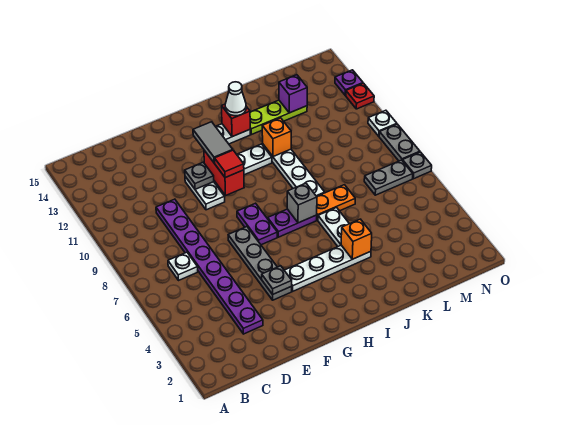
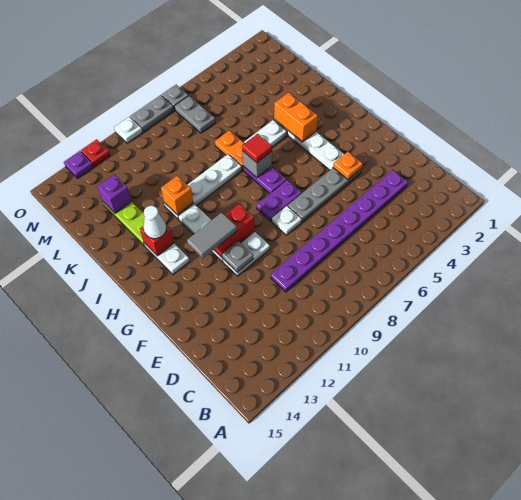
white plate C7 level 1 -> white plate F8 level 1
grey plate F4 level 2 -> orange plate F4 level 2
red tile G10 level 3 -> red tile I7 level 3
orange brick J4 level 2 -> orange brick I4:J4 level 2

